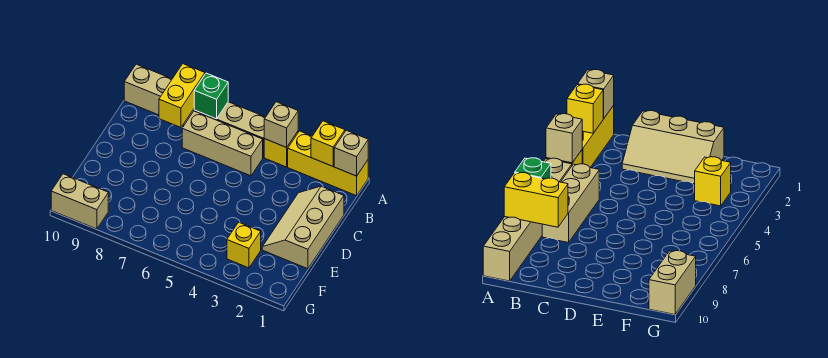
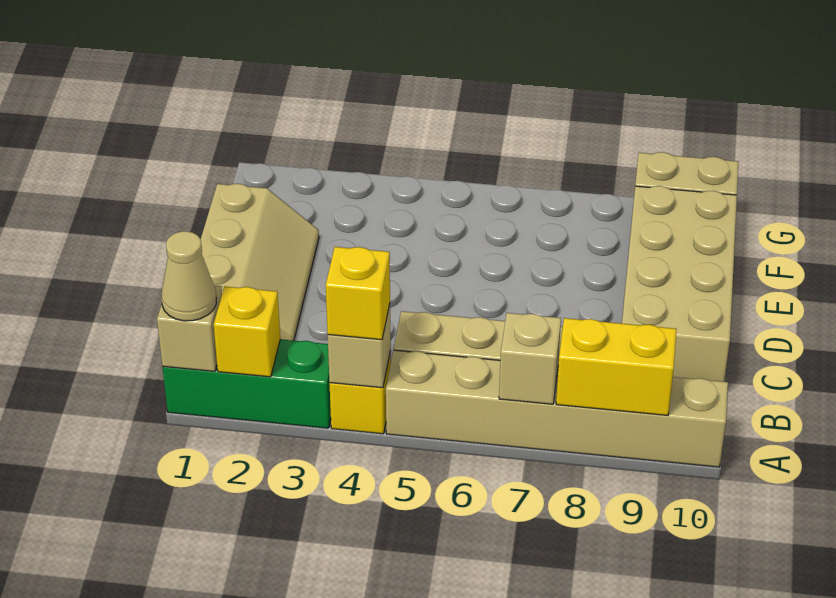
yellow brick A1:A3 level 1 -> green brick A1:A3 level 1
none -> tan cone A1 level 3
green brick A7 level 2 -> tan brick A7 level 2
yellow brick A8:B8 level 2 -> yellow brick A8:A9 level 2
none -> tan brick C9:F10 level 1
yellow brick F3 level 1 -> yellow brick A4 level 3

